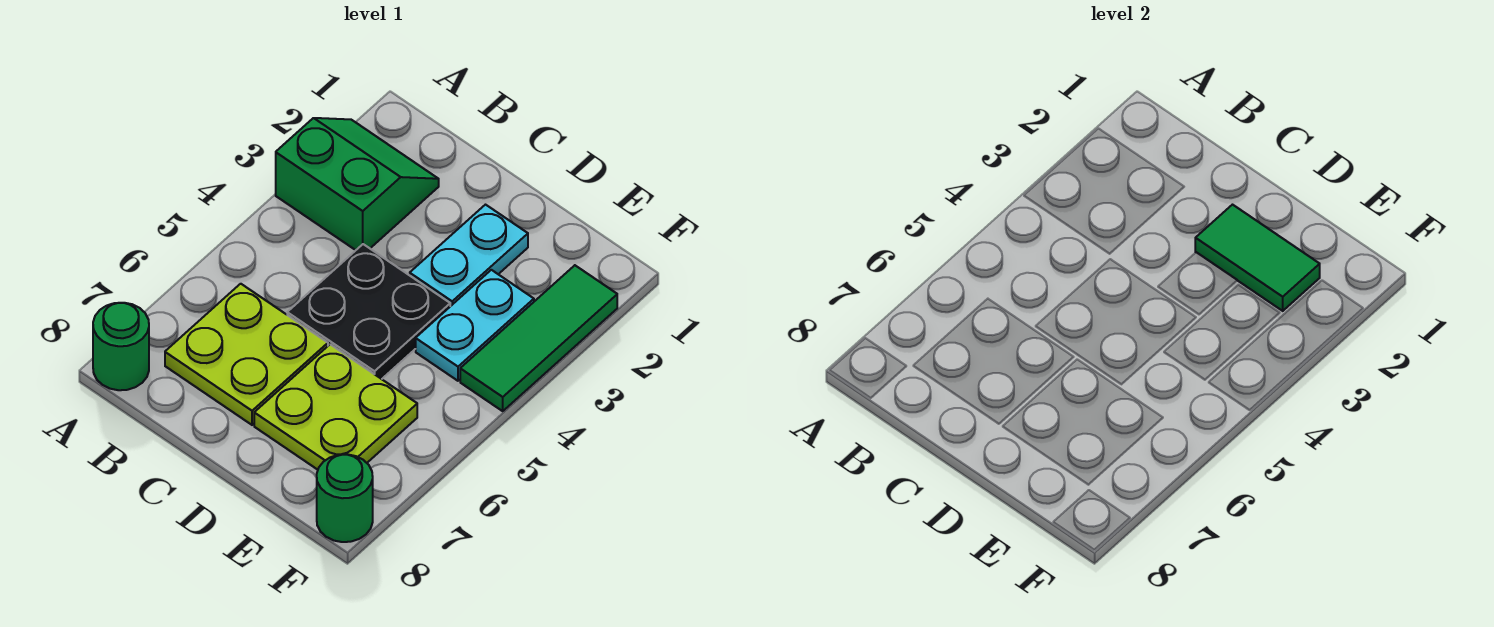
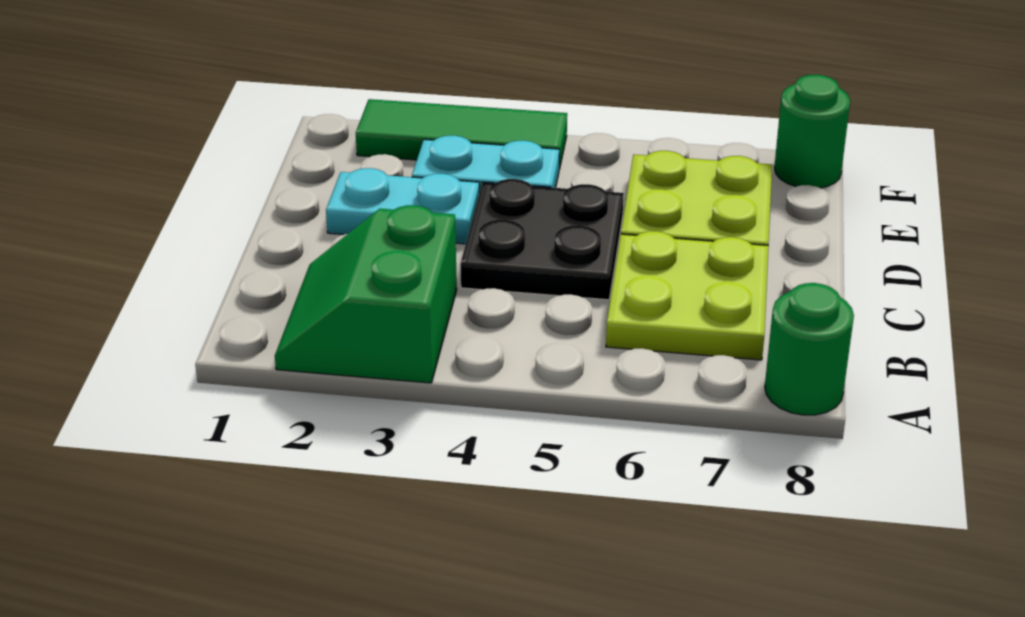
green tile D2:E2 level 2 -> none

